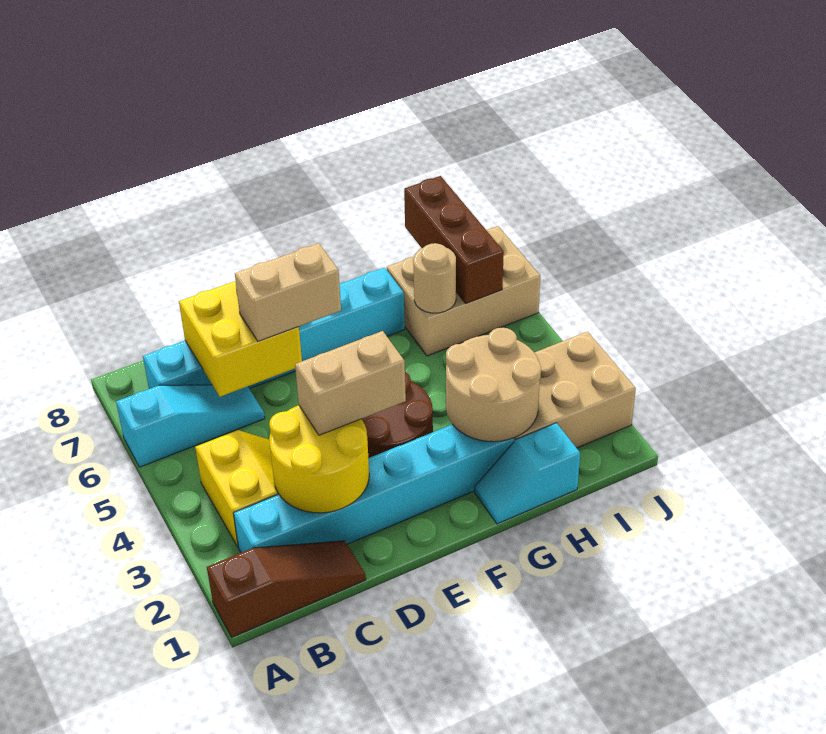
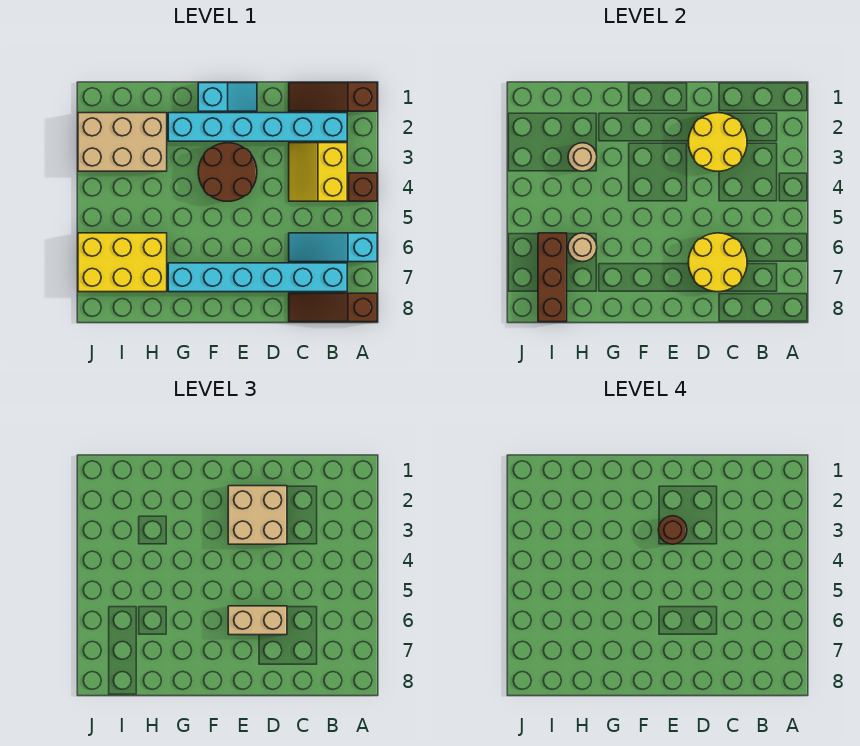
none -> brown brick A4 level 1
none -> brown slope A8:C8 level 1 top A
yellow brick C6:D7 level 2 -> yellow round brick C6:D7 level 2
tan brick D3:E3 level 3 -> tan brick D2:E3 level 3
none -> brown round brick E3 level 4
cyan slope G1:H1 level 1 top H -> cyan slope E1:F1 level 1 top F
tan round brick G2:H3 level 2 -> tan round brick H3 level 2
tan brick H6:J7 level 1 -> yellow brick H6:J7 level 1

